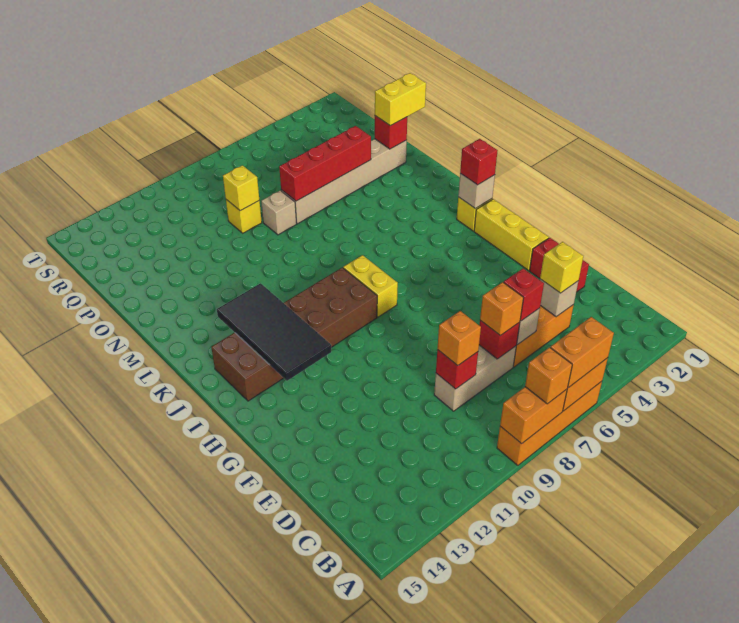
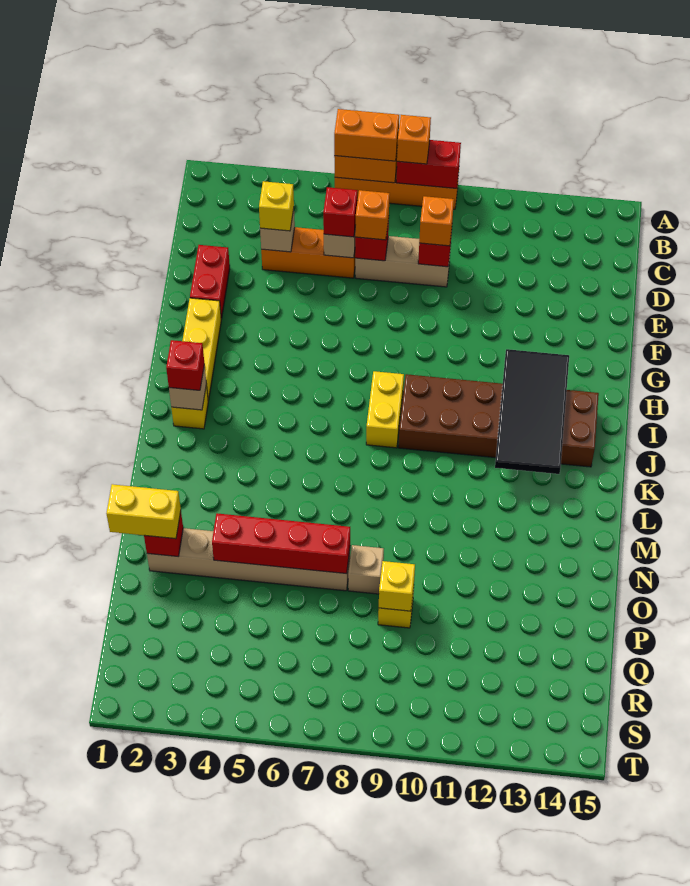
orange brick A8:A9 level 2 -> red brick A8:A9 level 2

